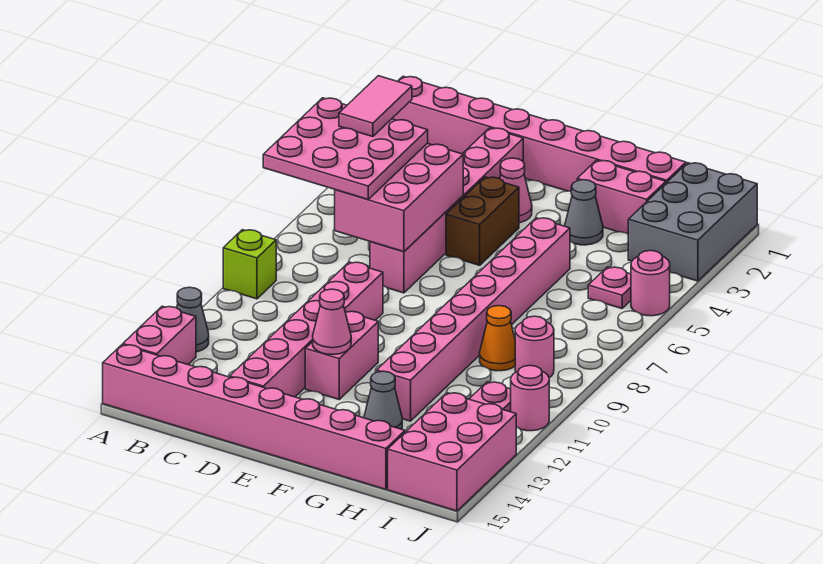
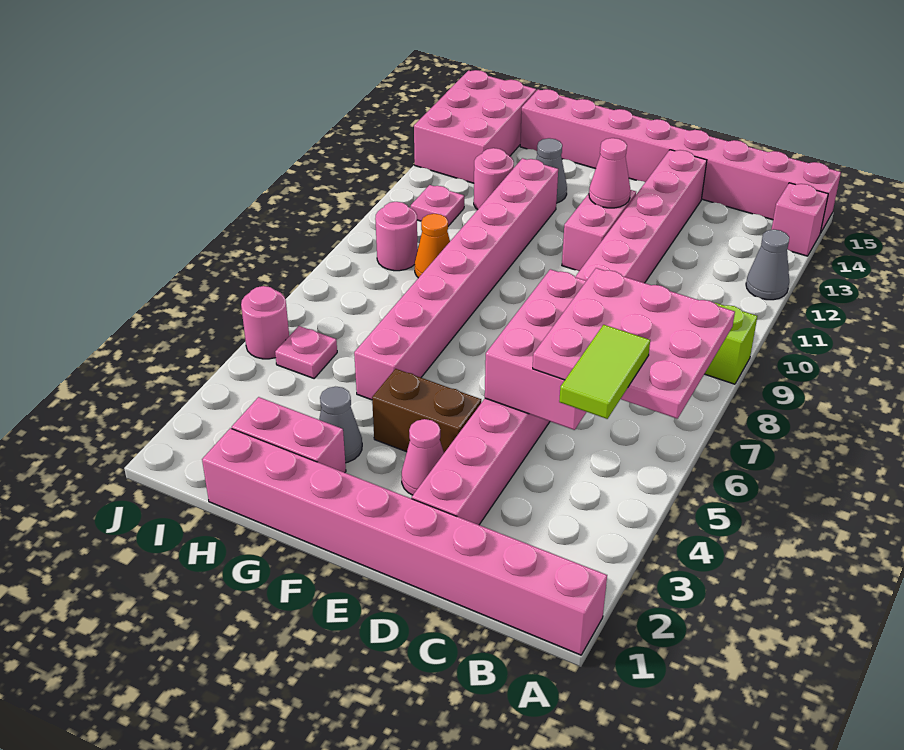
pink brick A13:A14 level 1 -> pink brick A14 level 1
pink tile B4:B5 level 4 -> lime tile B4:B5 level 4
brown brick E4:E5 level 1 -> brown brick E4:F4 level 1
grey brick I1:J3 level 1 -> none
pink round brick J11 level 1 -> pink round brick H12 level 1

